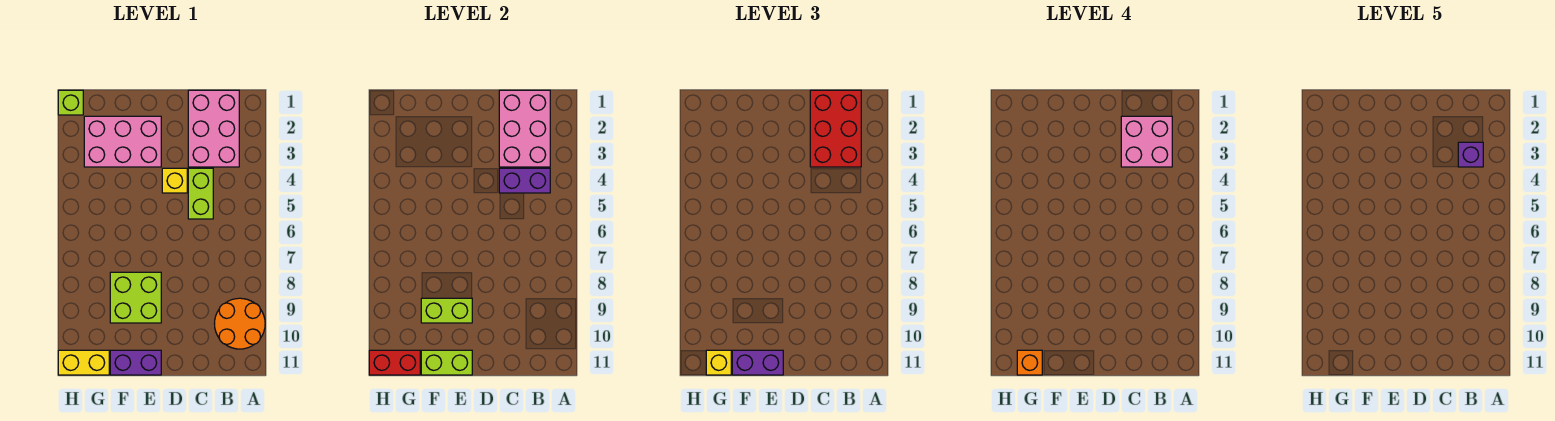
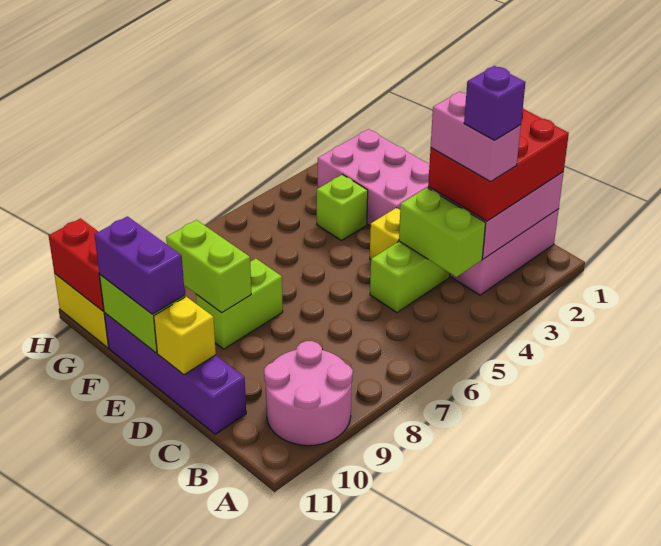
orange round brick A9:B10 level 1 -> pink round brick A9:B10 level 1
pink brick B2:C3 level 4 -> pink brick B3:C3 level 4
purple brick B4:C4 level 2 -> lime brick B4:C4 level 2
lime brick E8:F9 level 1 -> lime brick E8:E9 level 1
purple brick E11:F11 level 1 -> purple brick C11:F11 level 1
yellow brick G11 level 3 -> yellow brick D11 level 2
orange brick G11 level 4 -> none
lime brick H1 level 1 -> lime brick F4 level 1

